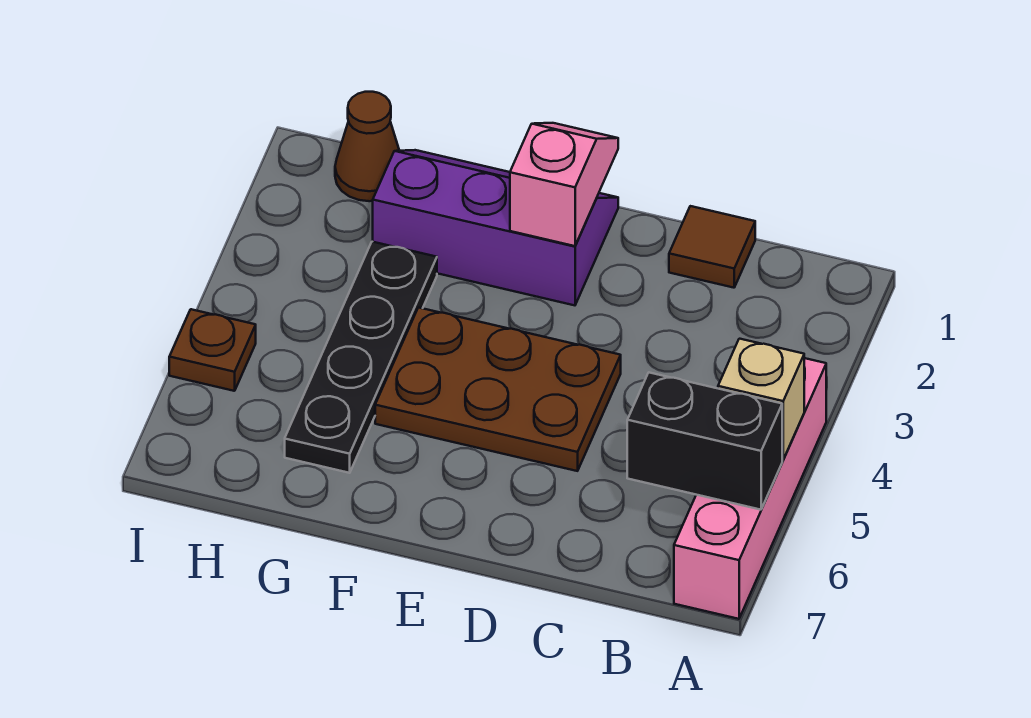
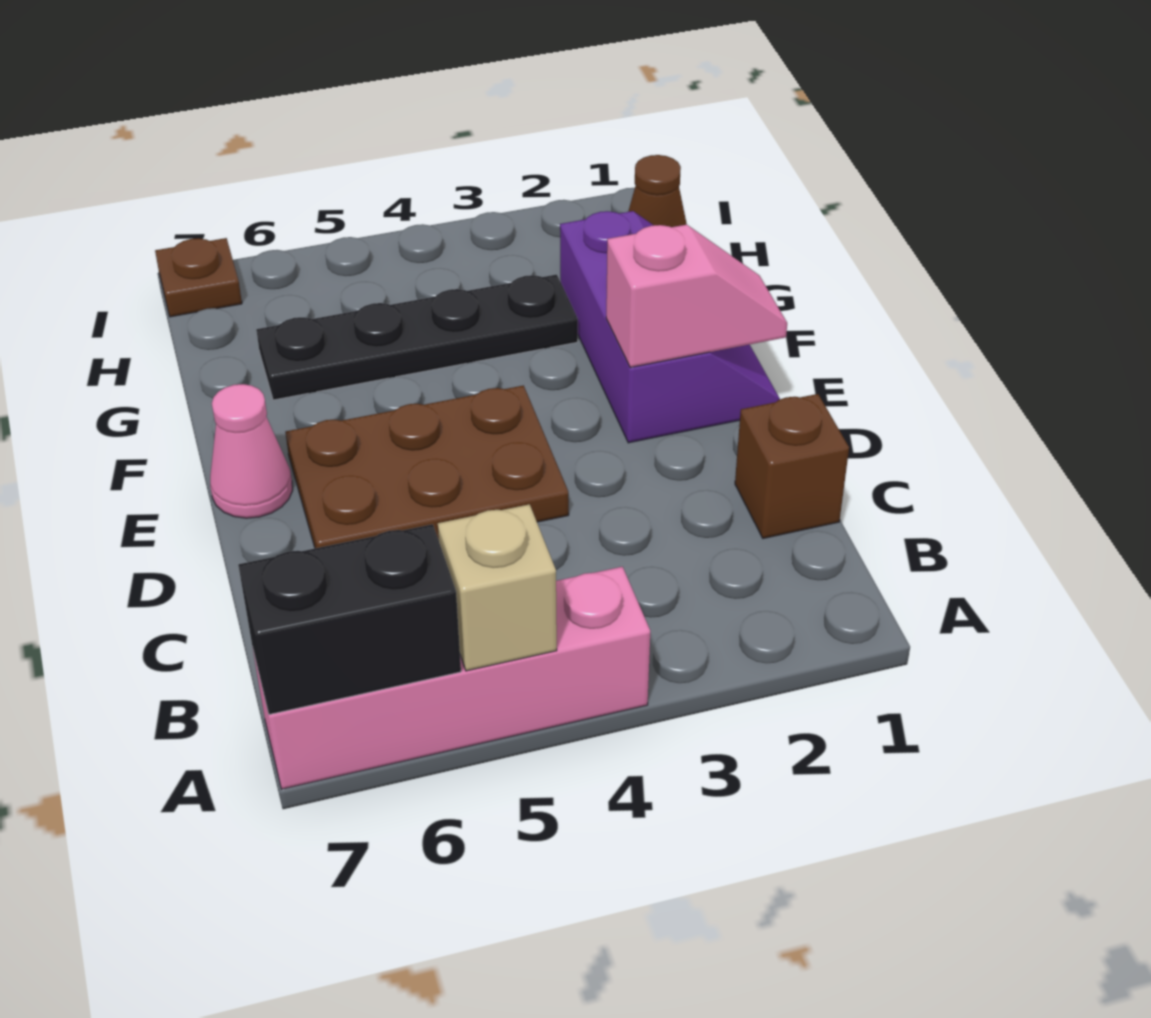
black brick A6:B6 level 2 -> black brick A6:A7 level 2
brown tile C1 level 1 -> brown brick C1 level 1
brown plate D4:F5 level 1 -> brown plate D4:E6 level 1
none -> pink cone E7 level 1
brown plate I5 level 1 -> brown plate I7 level 1

